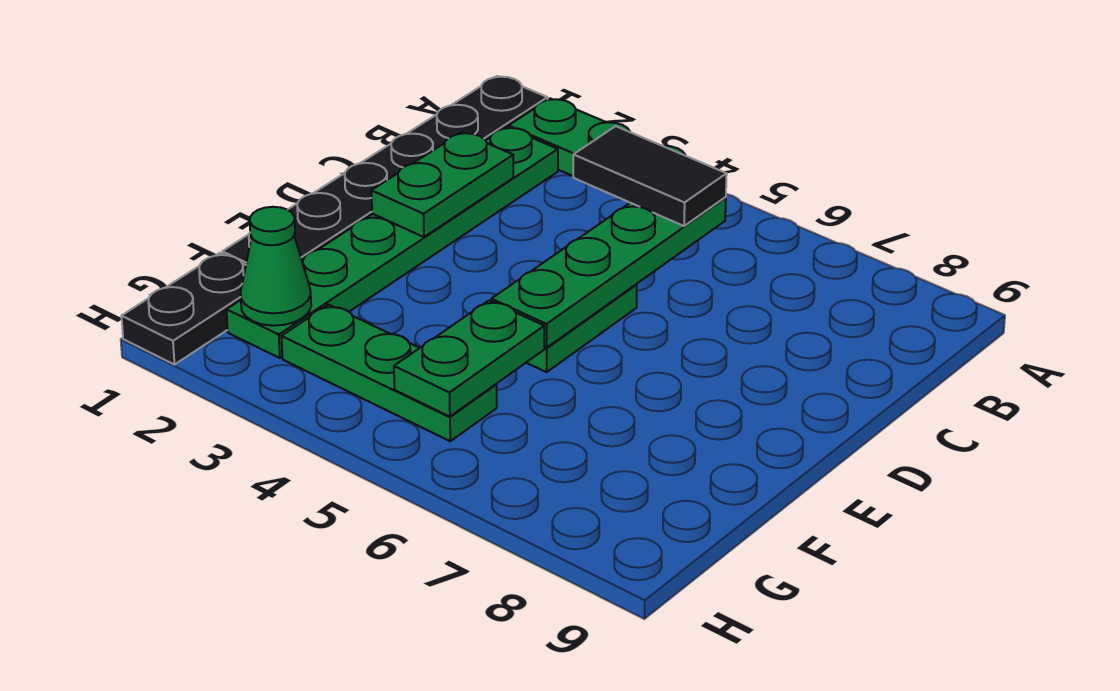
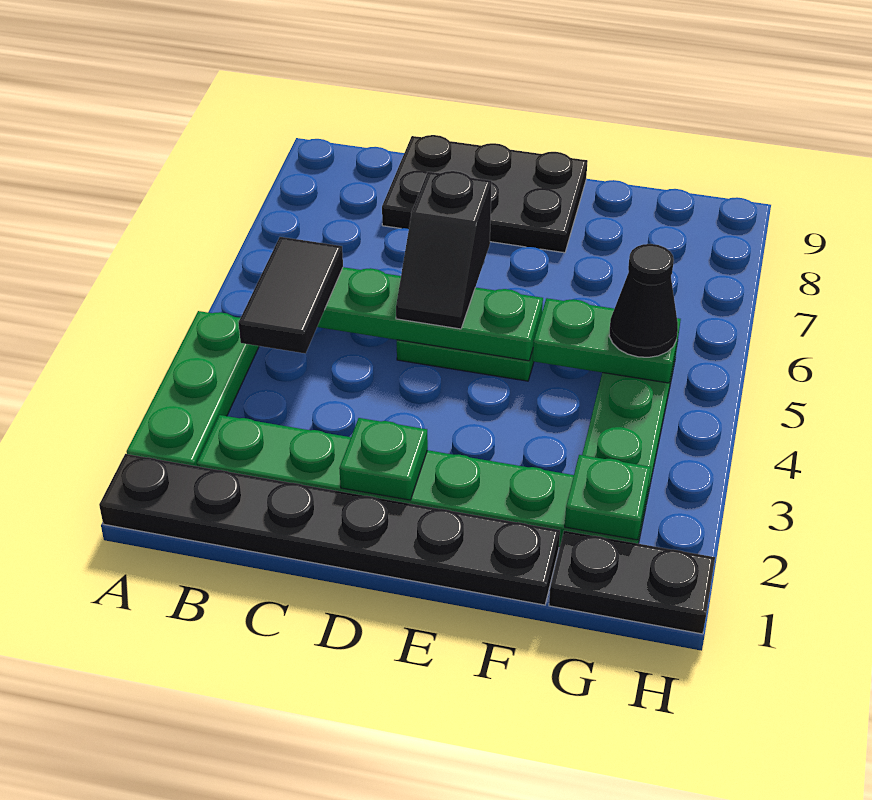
green plate C2:D2 level 2 -> green plate D2 level 2
none -> black plate C8:E9 level 1
none -> black slope D5:D6 level 3 top 6
green cone G2 level 2 -> green plate G2 level 2
none -> black cone G5 level 3

